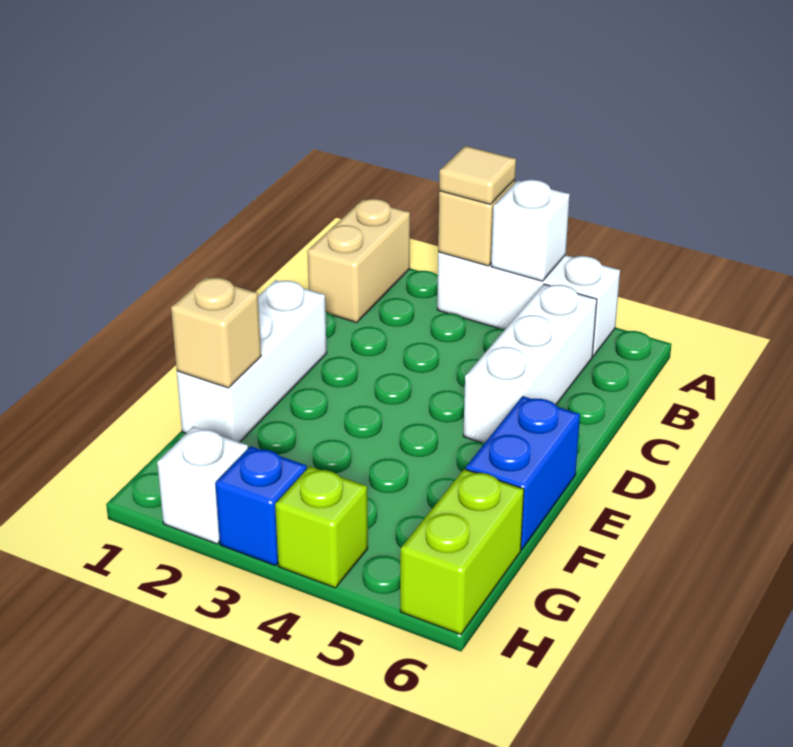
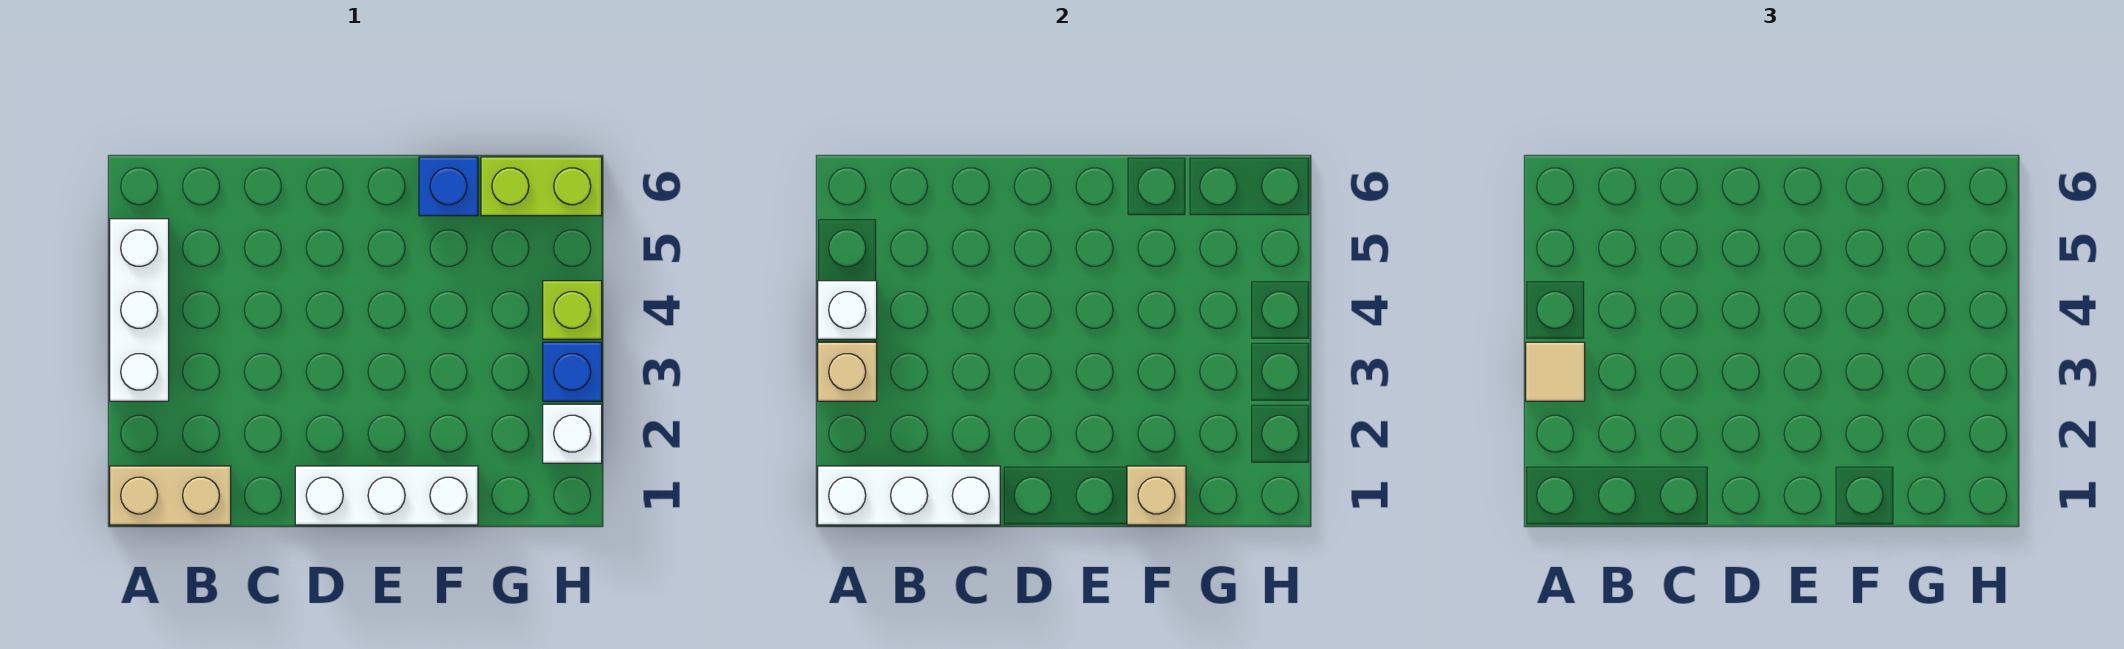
white brick B5:D5 level 1 -> white brick A1:C1 level 2
blue brick E6:F6 level 1 -> blue brick F6 level 1

